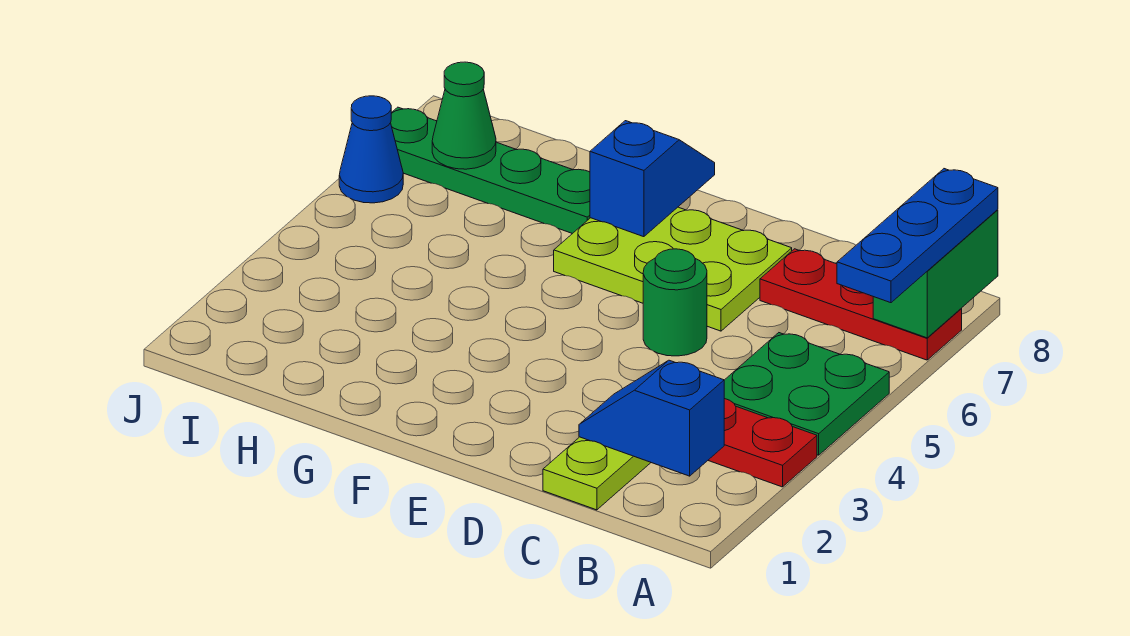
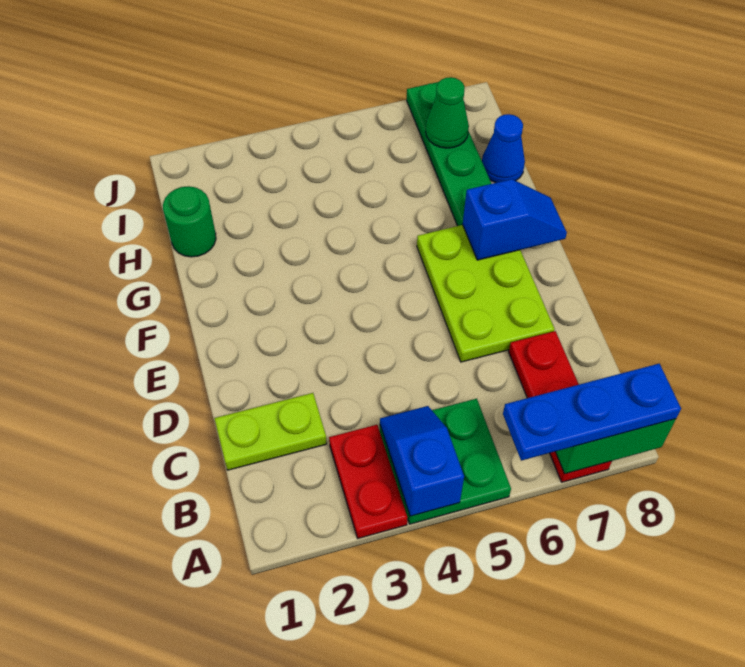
blue slope B2:C2 level 2 top B -> blue slope A4:B4 level 2 top A
green round brick D5 level 1 -> green round brick H1 level 1
blue cone J6 level 1 -> blue cone H8 level 1

